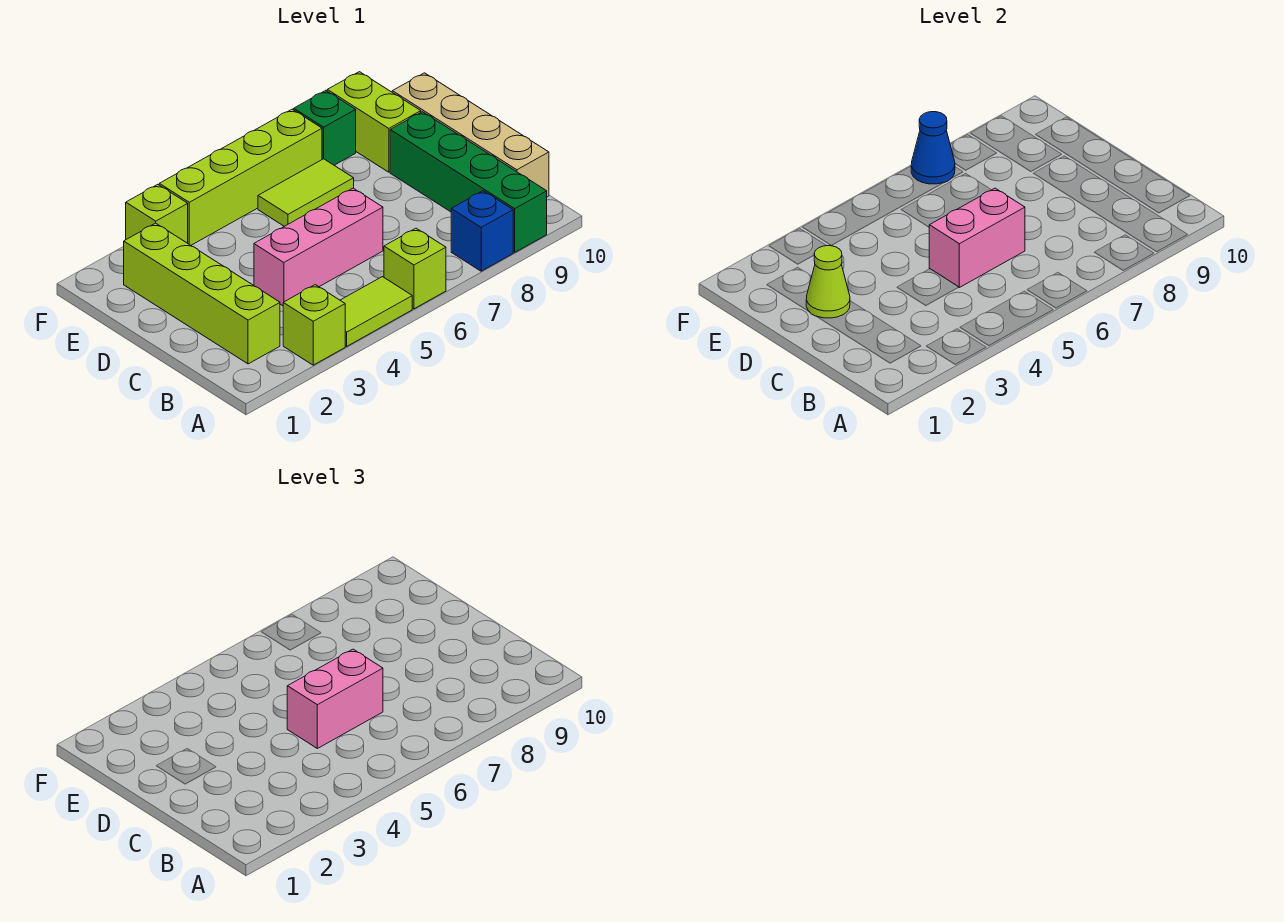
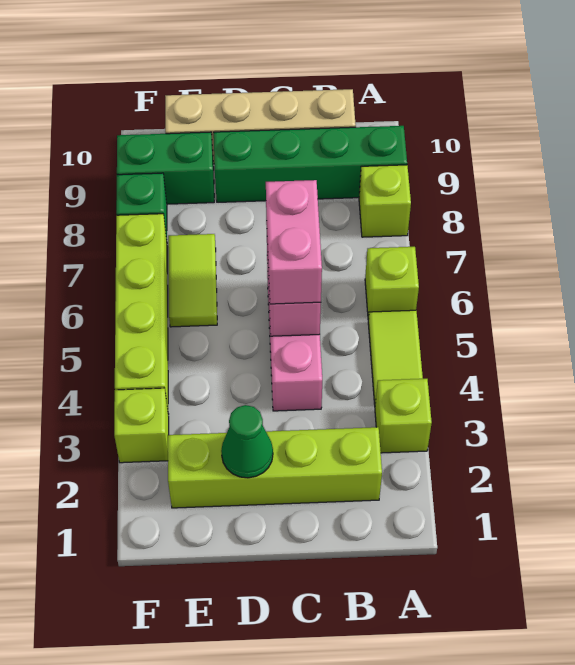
blue brick A8 level 1 -> lime brick A8 level 1
lime cone D2 level 2 -> green cone D2 level 2
lime brick E9:F9 level 1 -> green brick E9:F9 level 1
blue cone F7 level 2 -> none

